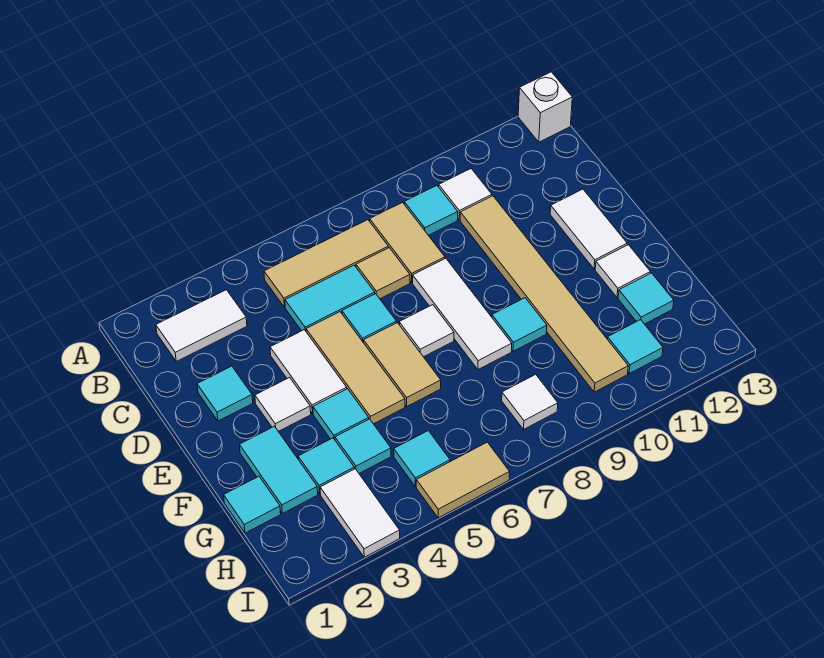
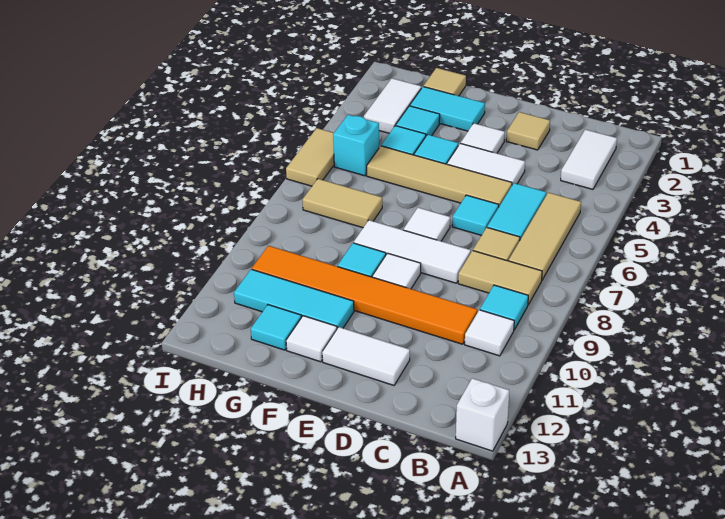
tan tile C10:H10 level 1 -> orange tile C10:H10 level 1
cyan tile D2 level 1 -> tan tile D2 level 1
tan tile D5:F5 level 1 -> tan tile D5:G5 level 1
tan tile E6:F6 level 1 -> tan tile G7:H7 level 1
cyan tile G1 level 1 -> tan tile G1 level 1
white tile H3:I3 level 1 -> white tile H2:H3 level 1
cyan tile H5 level 1 -> cyan brick H5 level 1
white tile H8 level 1 -> white tile E9 level 1
cyan tile H11 level 1 -> cyan tile F11:H11 level 1

